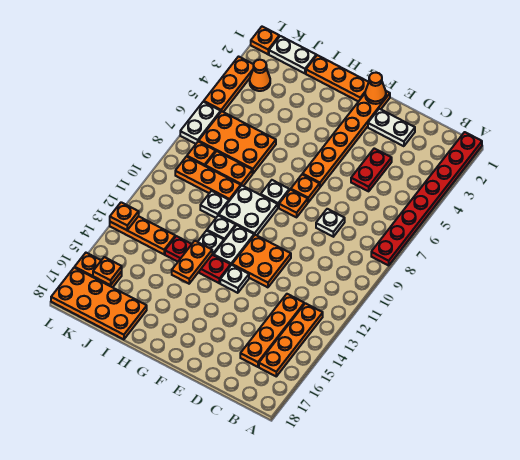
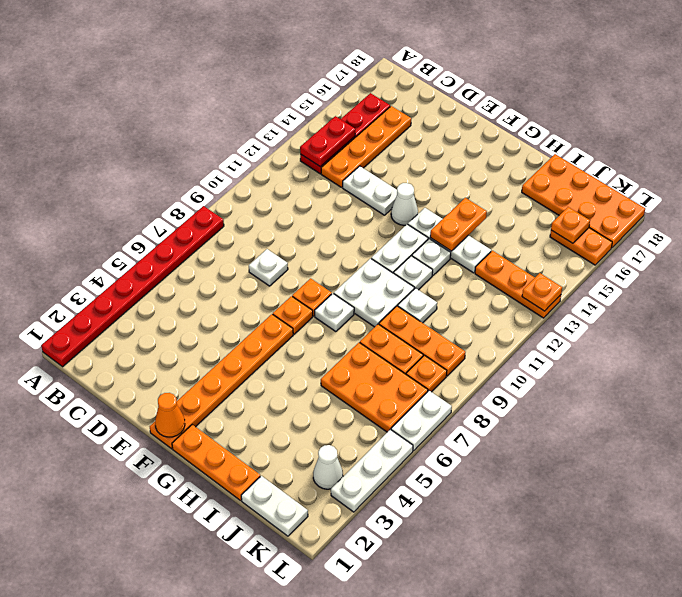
orange plate B13:B16 level 1 -> red plate B13:B16 level 1
white plate D2:E2 level 1 -> white plate D13:E13 level 1
red plate D4:D5 level 1 -> red plate B13:B14 level 2
orange plate E11:F12 level 1 -> none
white plate F13 level 1 -> white cone F13 level 1
red plate G13:I13 level 1 -> white plate G13:I13 level 1
orange cone K3 level 1 -> white cone K3 level 1
orange plate L1 level 1 -> none
orange plate L3:L5 level 1 -> white plate L3:L5 level 1

